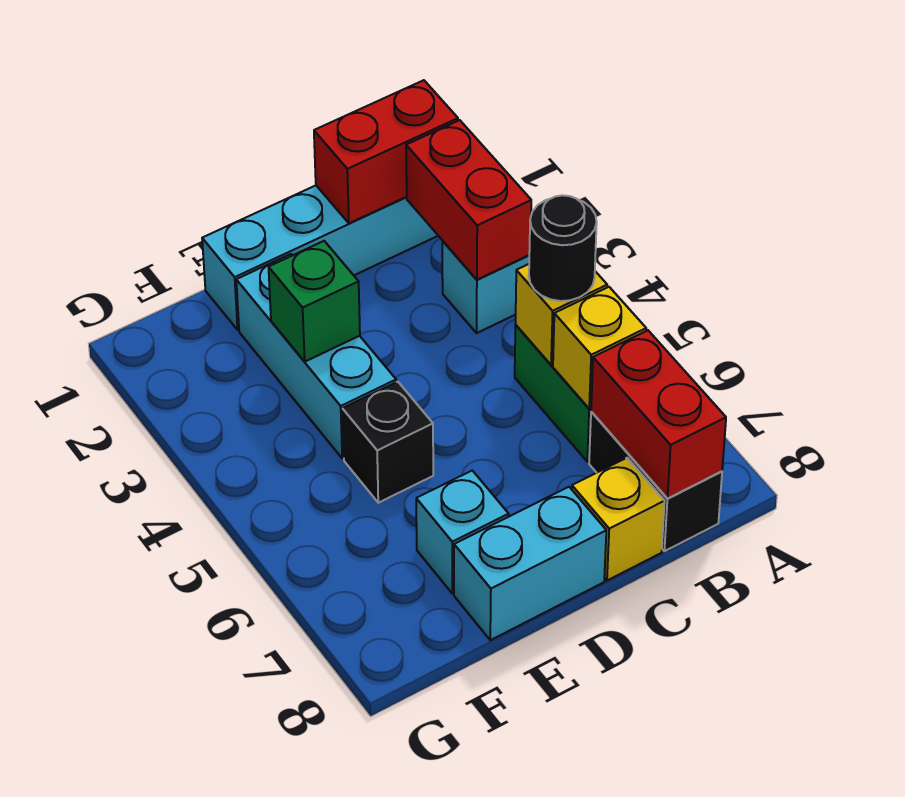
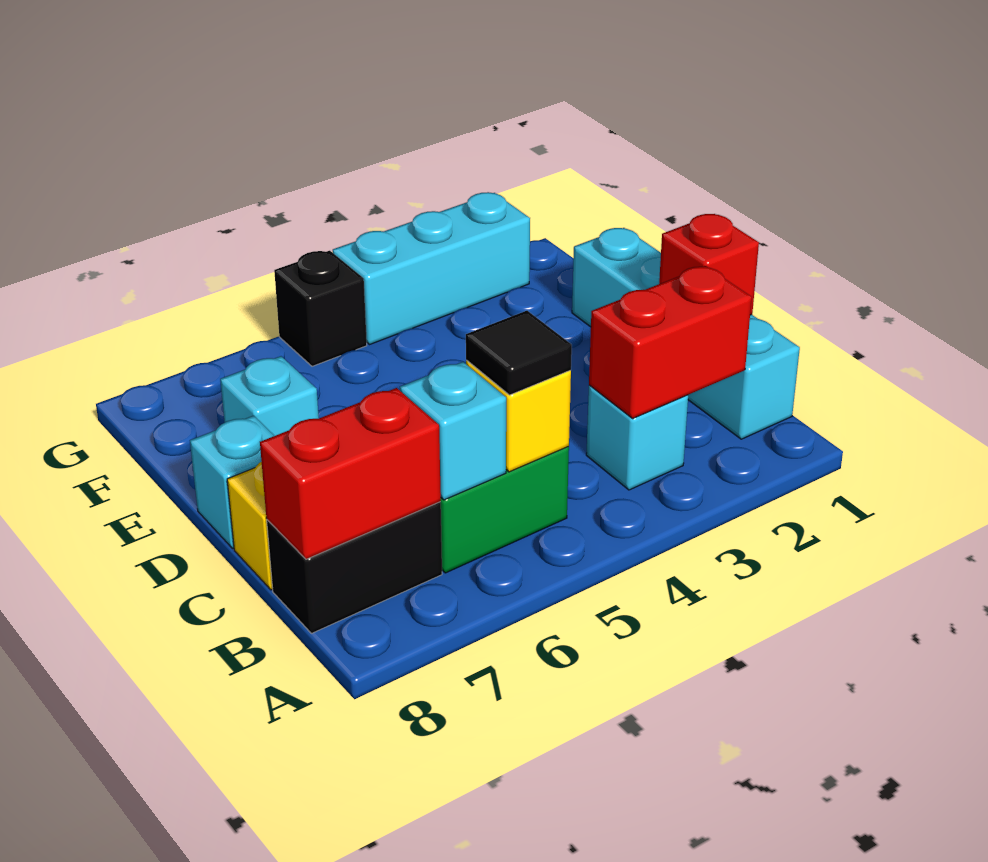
red brick B1:C1 level 2 -> red brick C1 level 2
black round brick B5 level 3 -> black tile B5 level 3
yellow brick B6 level 2 -> cyan brick B6 level 2
cyan brick D8:E8 level 1 -> cyan brick D8 level 1
cyan brick E2:E4 level 1 -> cyan brick G2:G4 level 1
green brick E3 level 2 -> none
black brick E5 level 1 -> black brick G5 level 1

